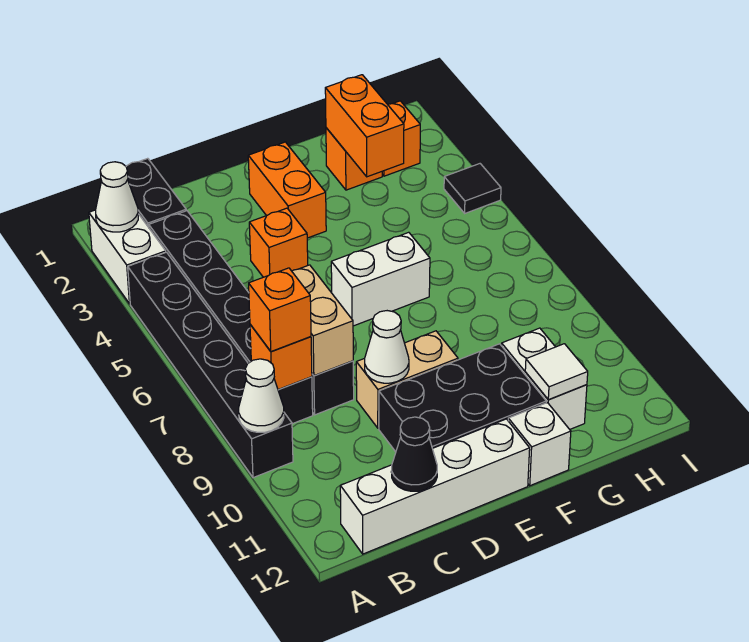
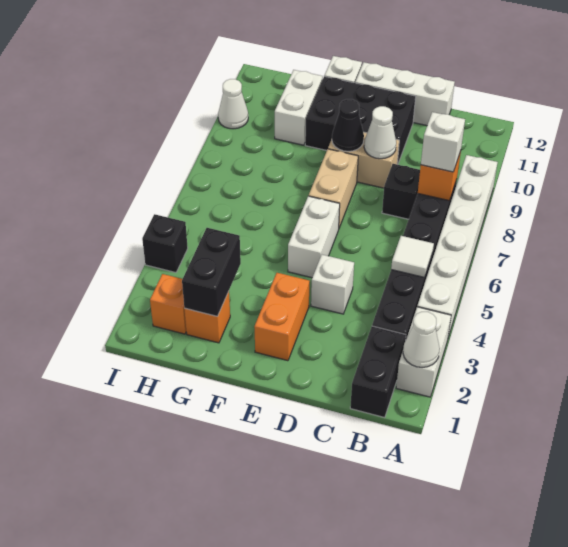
black brick A4:A9 level 1 -> white brick A4:A9 level 1
white cone A9 level 2 -> white cone I10 level 1
orange brick B8 level 3 -> white brick B8 level 3
white brick B12:E12 level 1 -> white brick C12:E12 level 1
tan brick C7:C8 level 2 -> tan brick E7:E8 level 1
black cone C12 level 2 -> black cone E9 level 2
orange brick D4 level 1 -> white brick D4 level 1
white brick E6:F6 level 1 -> white brick E5:E6 level 1
orange brick G2:G3 level 2 -> black brick G2:G3 level 2
white tile G11 level 2 -> white tile B5 level 2
black tile I4 level 1 -> black brick I4 level 1

